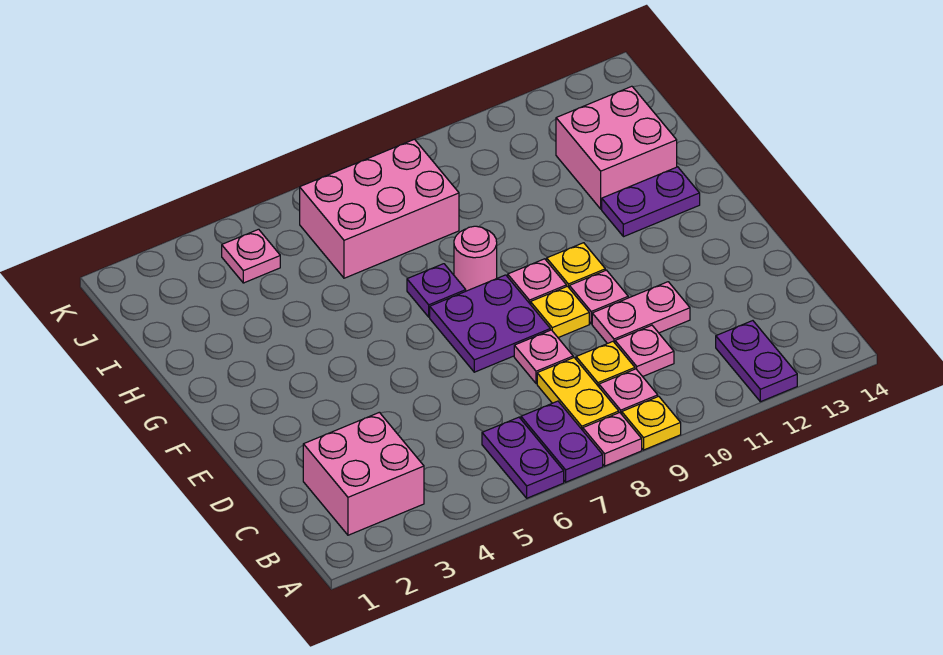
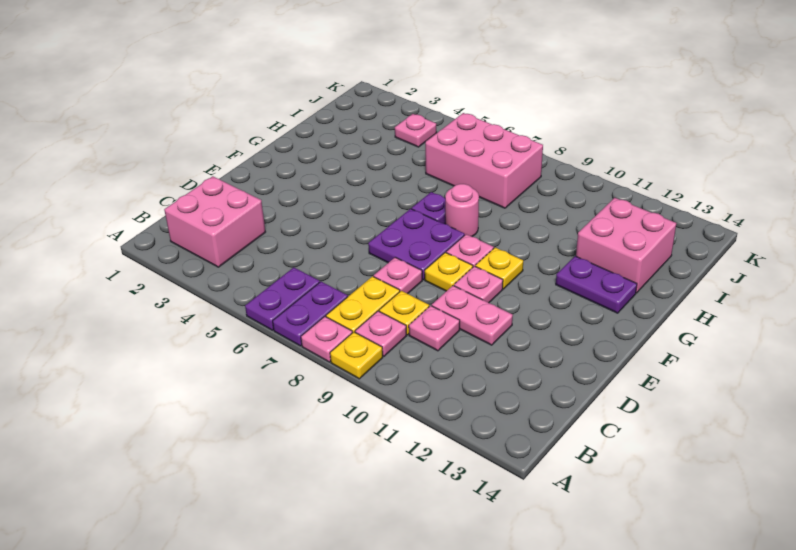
purple plate A12:B12 level 1 -> none

